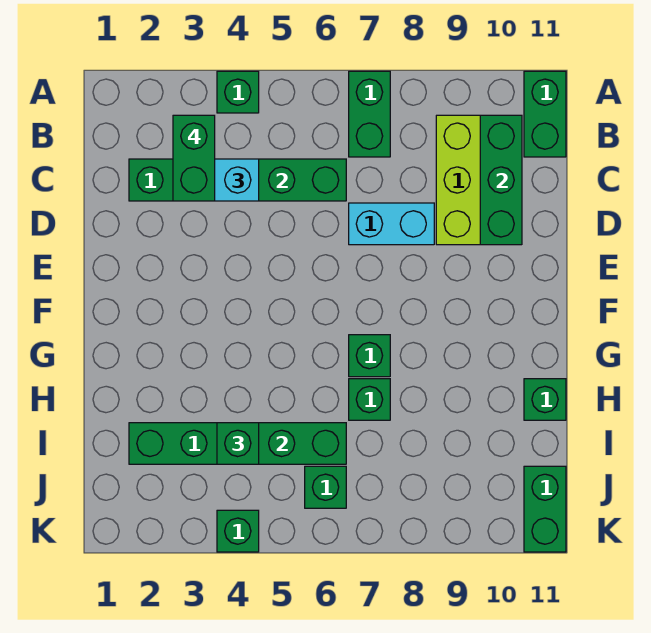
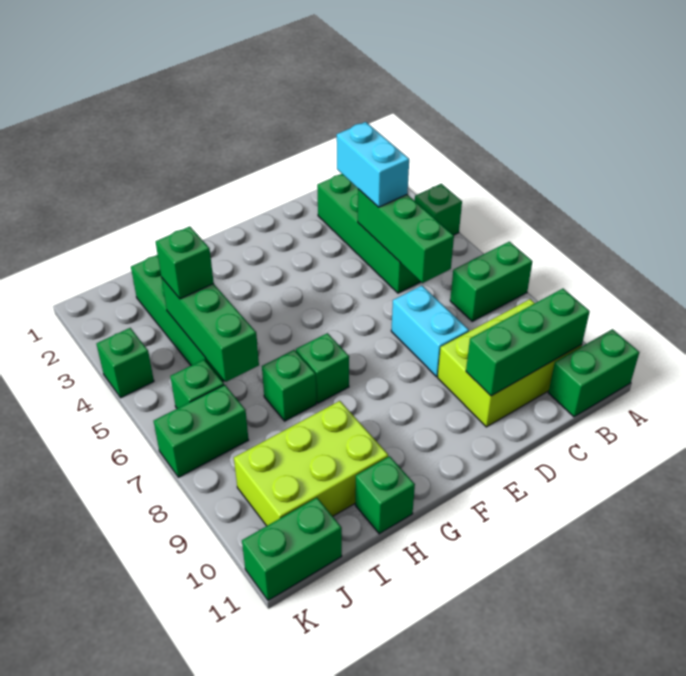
green brick B3:C3 level 4 -> green brick J7:K7 level 1
none -> lime brick H9:J10 level 1

